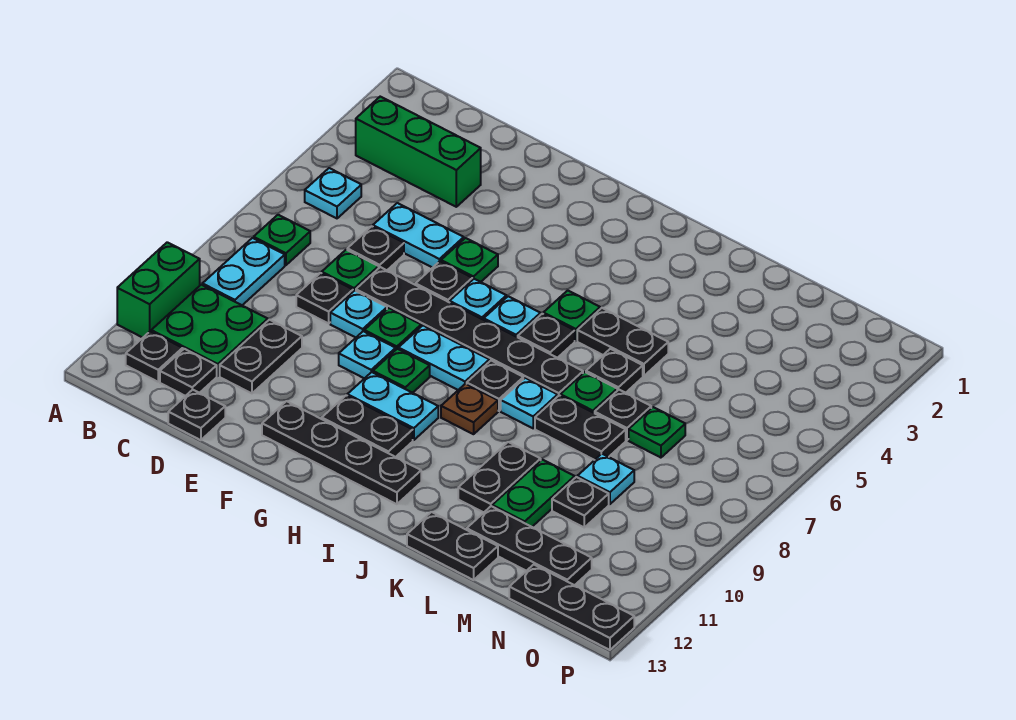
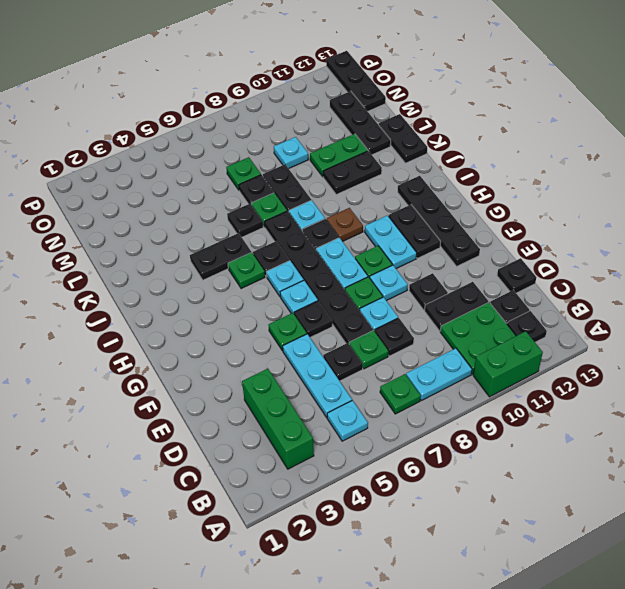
cyan plate D5:E5 level 1 -> cyan plate C5:E5 level 1
black plate J5:K5 level 1 -> black plate J4:J5 level 1
black plate M10 level 1 -> black plate E10 level 1

